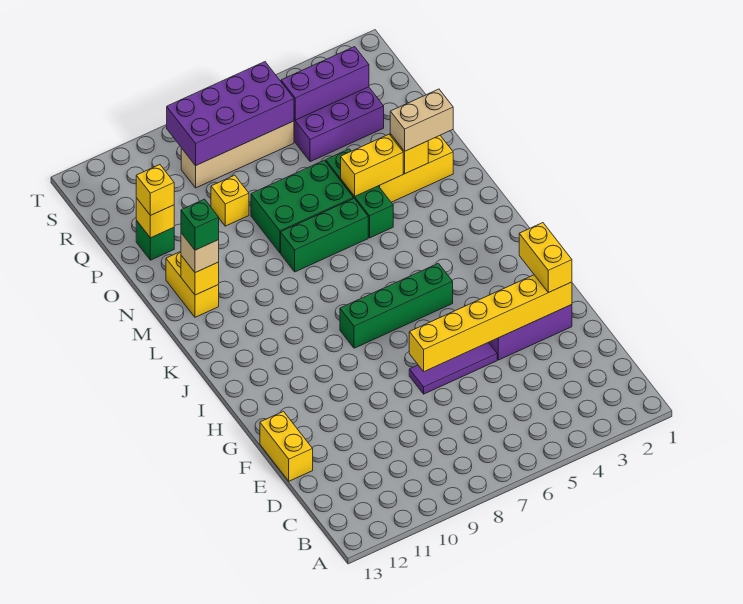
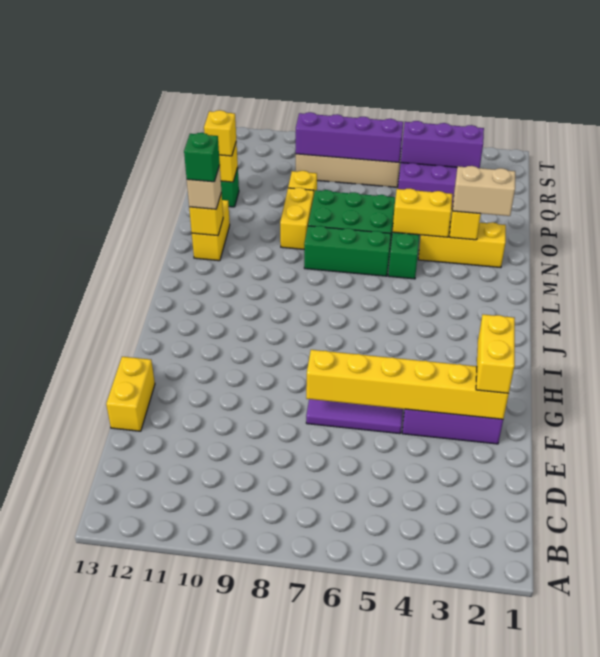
green brick I5:I8 level 1 -> none
none -> yellow brick N9:O9 level 1
purple brick R6:S9 level 2 -> purple brick R6:R9 level 2

